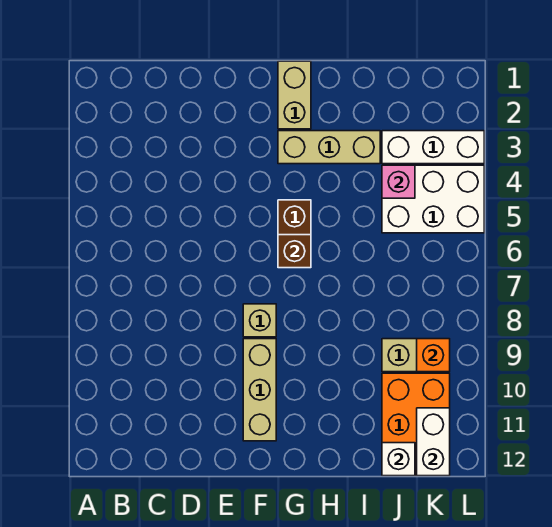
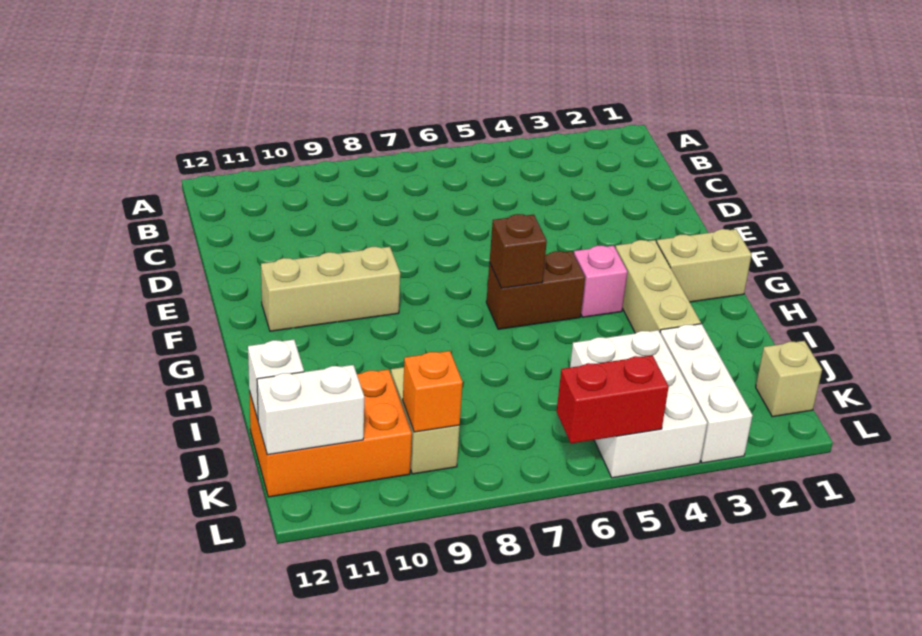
tan brick F8 level 1 -> tan brick K1 level 1
pink brick J4 level 2 -> pink brick G4 level 1
none -> red brick L5:L6 level 2

